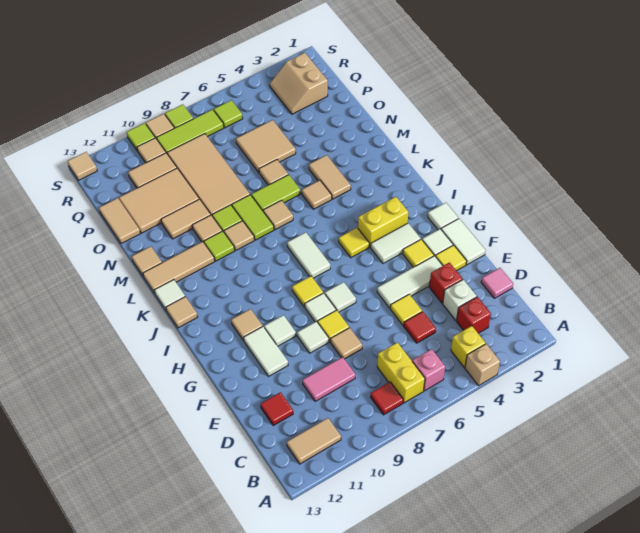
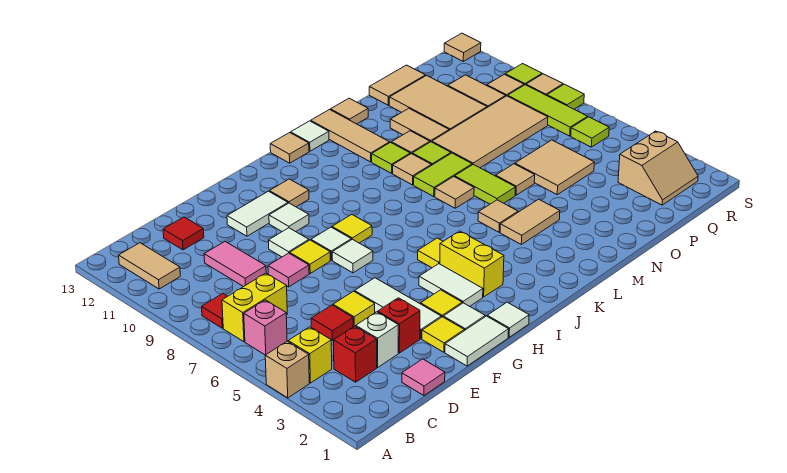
tan tile E8 level 1 -> pink tile E8 level 1
white tile I7:J7 level 1 -> none
tan slope Q2:R3 level 1 top 2 -> tan slope Q2:R3 level 1 top 3

